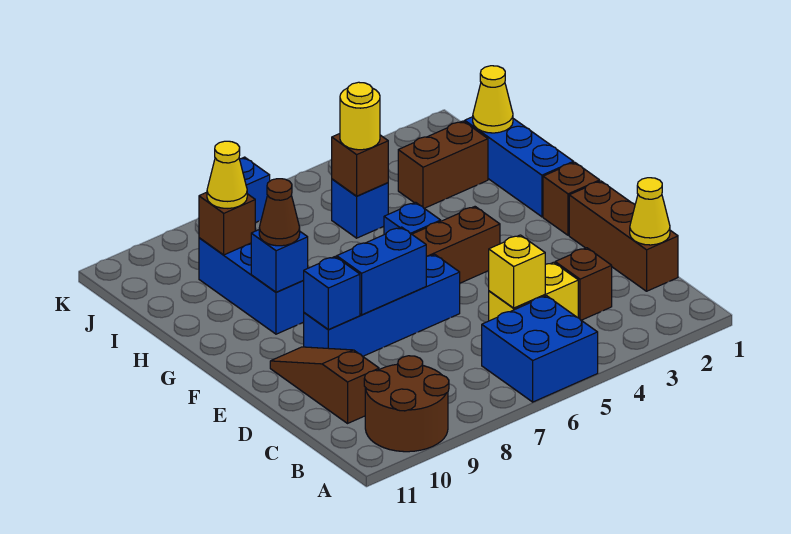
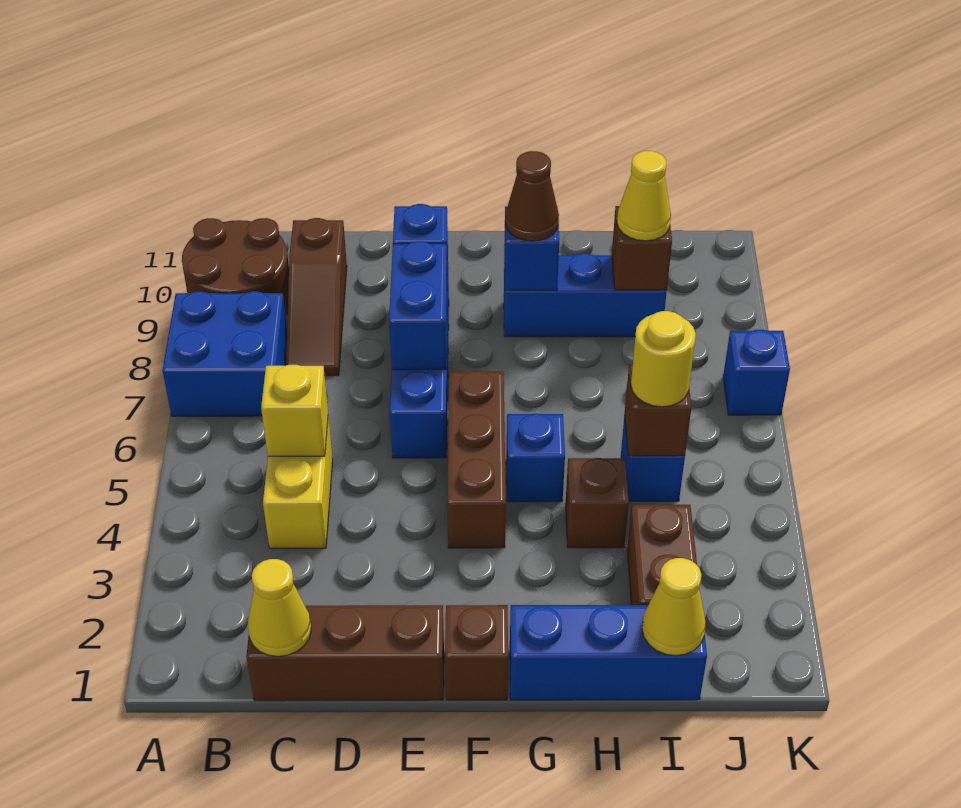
blue brick A5:B6 level 1 -> blue brick A7:B8 level 1
brown brick C3 level 1 -> brown brick H4 level 1
brown slope C10:E10 level 1 top C -> brown slope C8:C10 level 1 top 10

